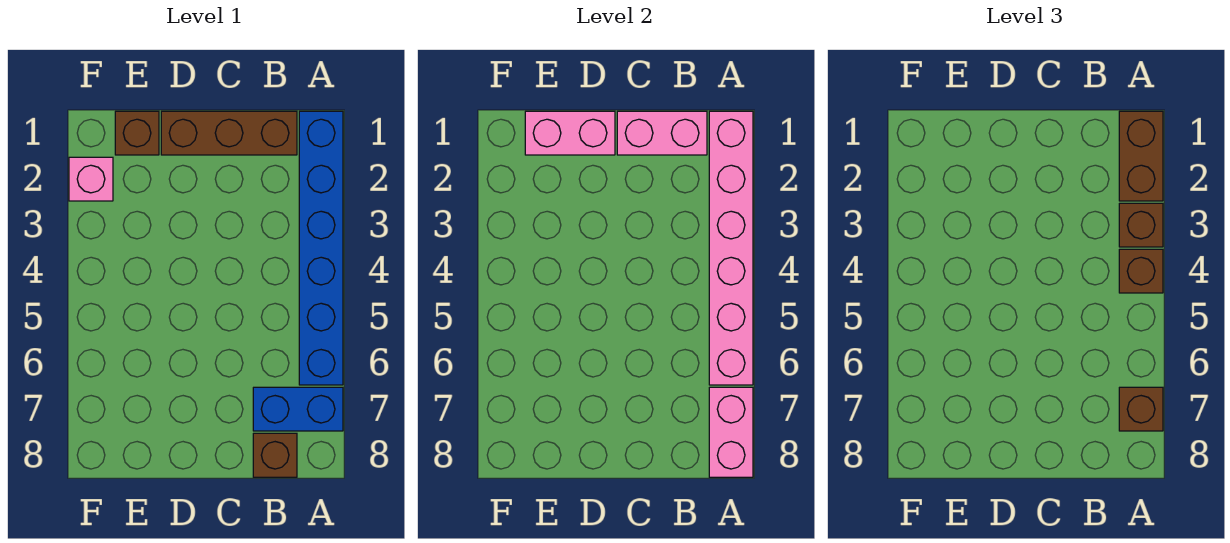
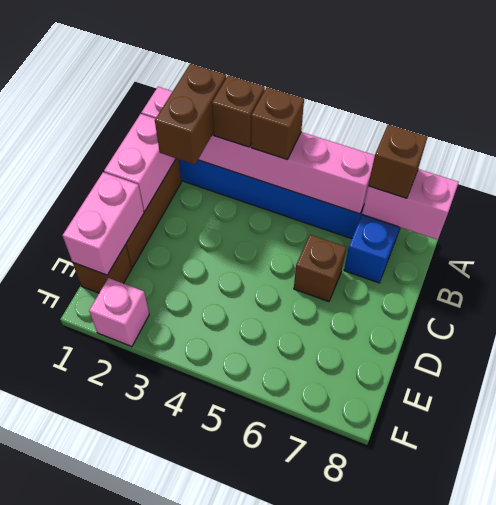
brown brick A1:A2 level 3 -> brown brick A2:B2 level 3
brown brick B8 level 1 -> brown brick C6 level 1

